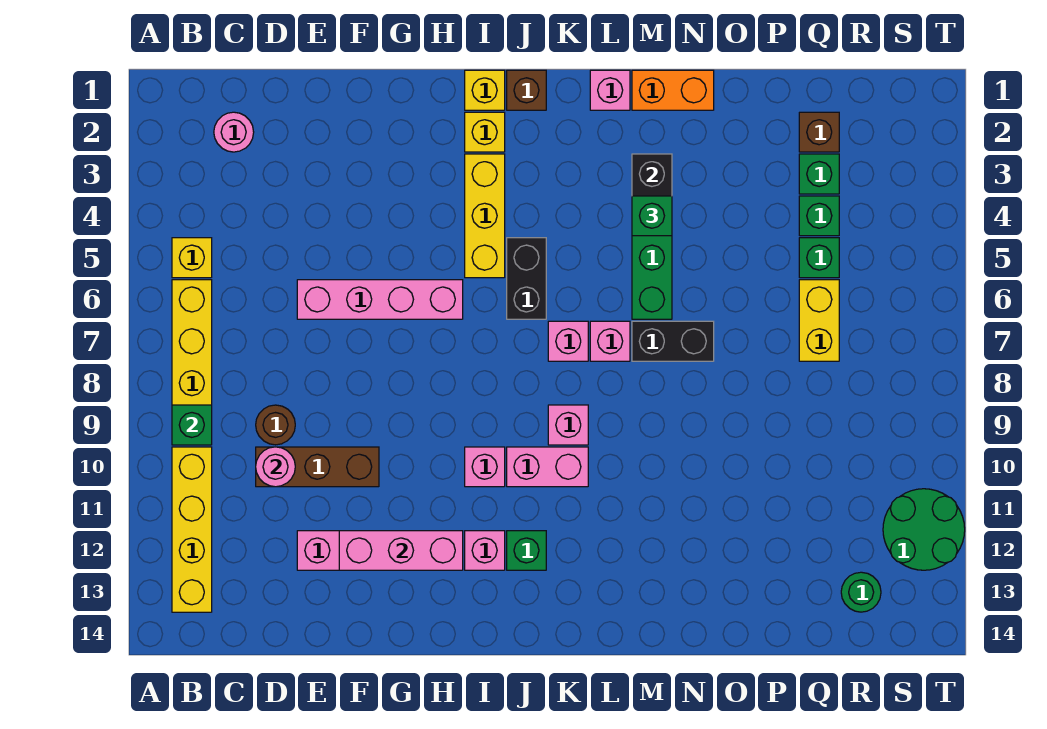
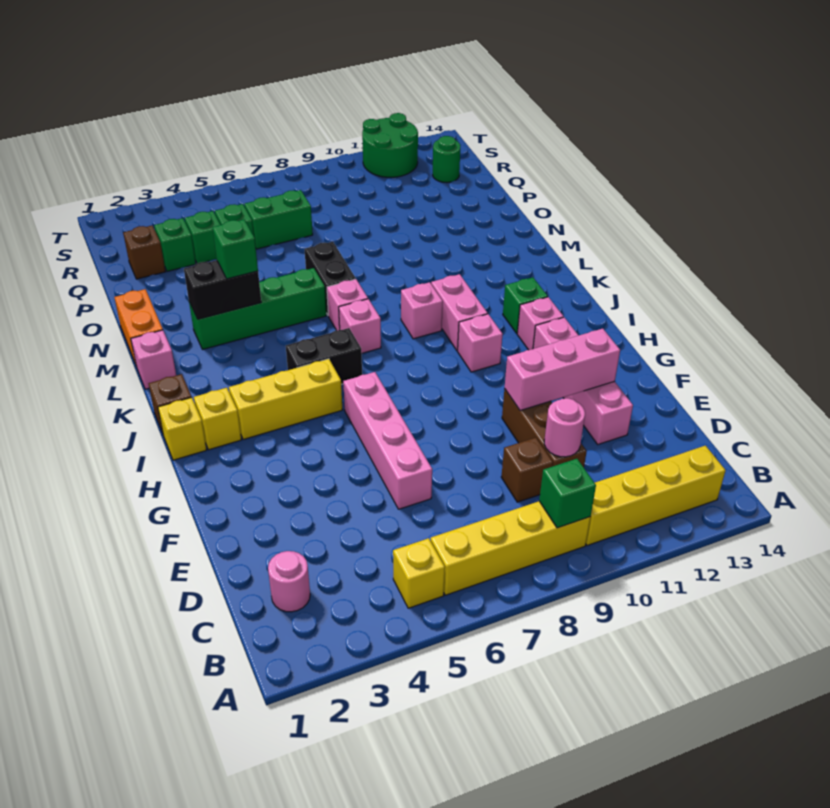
brown round brick D9 level 1 -> brown brick D9 level 1
pink brick F12:H12 level 2 -> pink brick F10:F12 level 2
yellow brick Q6:Q7 level 1 -> green brick Q6:Q7 level 1

